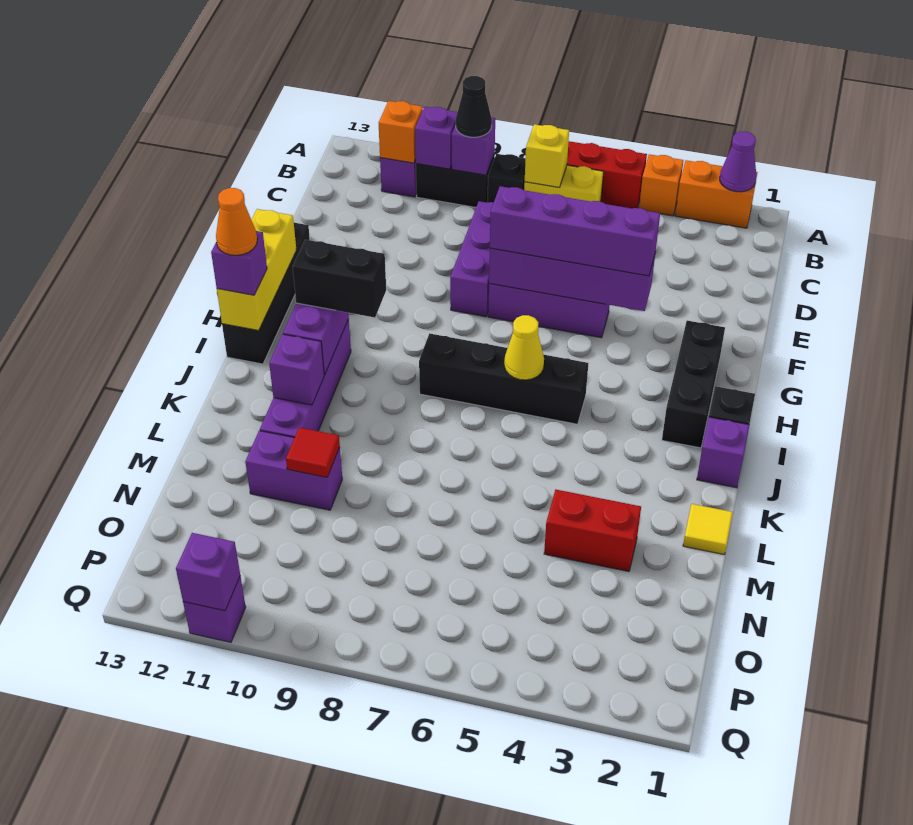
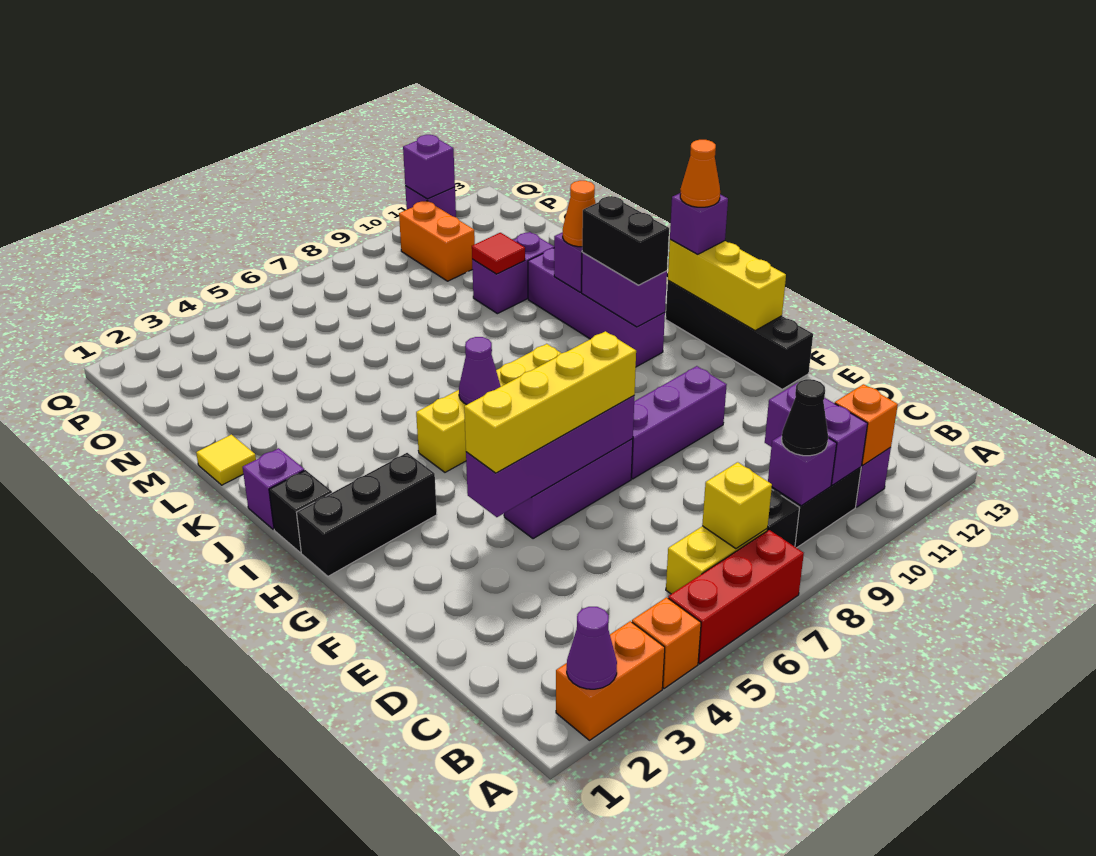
purple brick B10 level 2 -> purple brick B10:C10 level 2
purple brick D8:F8 level 1 -> purple brick F8:F10 level 1
purple brick F4:F7 level 3 -> yellow brick F4:F7 level 3
black brick G2:I2 level 1 -> black brick H1:H3 level 1
black brick I5:I8 level 1 -> yellow brick I5:I8 level 1
yellow cone I6 level 2 -> purple cone I6 level 2
black brick I10:I11 level 3 -> black brick I11:J11 level 3
none -> orange cone K11 level 3
red brick M3:M4 level 1 -> none
none -> orange brick O10:P10 level 1

